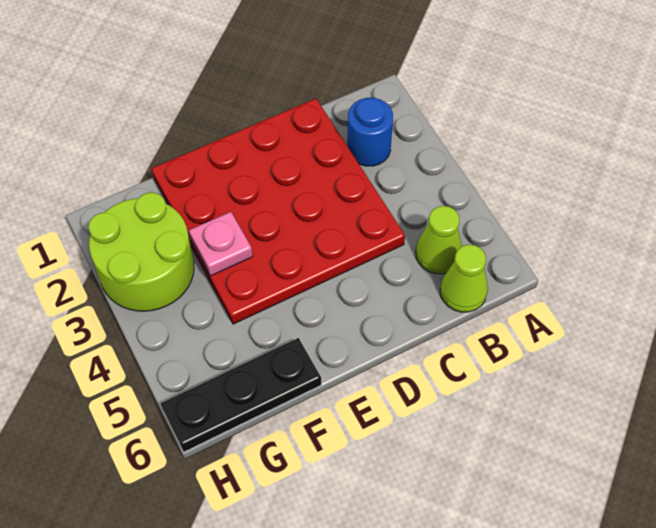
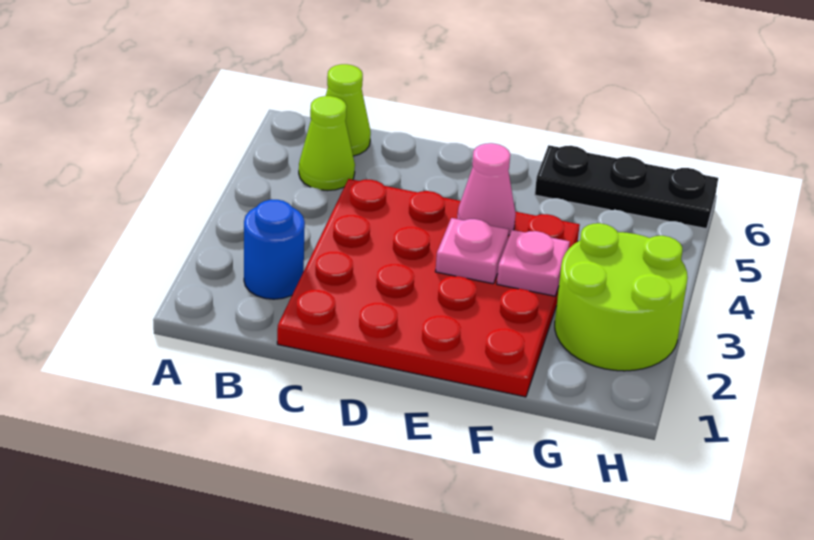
none -> pink plate E3 level 2
none -> pink cone E4 level 2

